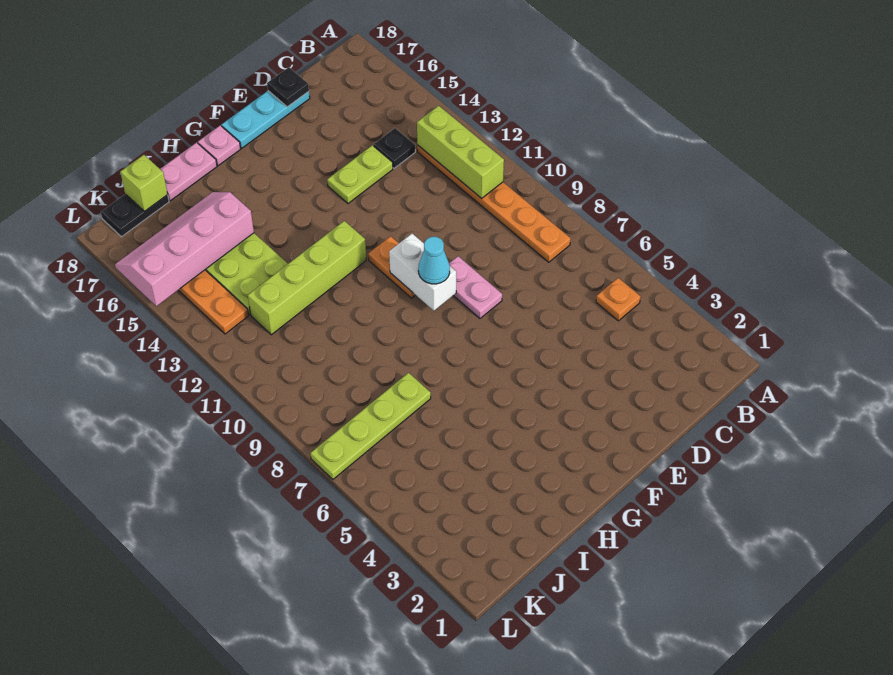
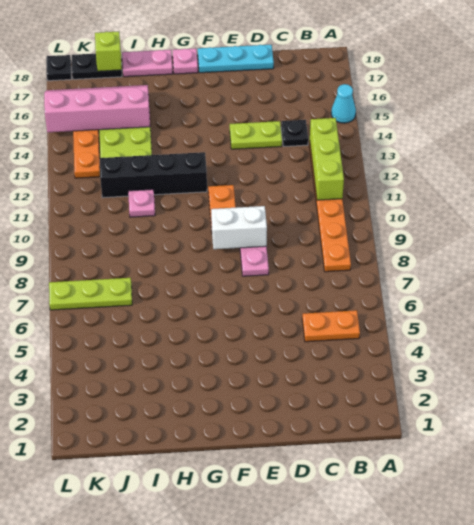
orange plate B5 level 1 -> orange plate B5:C5 level 1
black plate D18 level 2 -> black plate L18 level 1
white brick F9:F10 level 2 -> white brick E9:F9 level 2
cyan cone F9 level 3 -> cyan cone A15 level 1
lime brick G12:J12 level 1 -> black brick G12:J12 level 1
lime plate I7:L7 level 1 -> lime plate J7:L7 level 1
none -> pink plate I11 level 1

